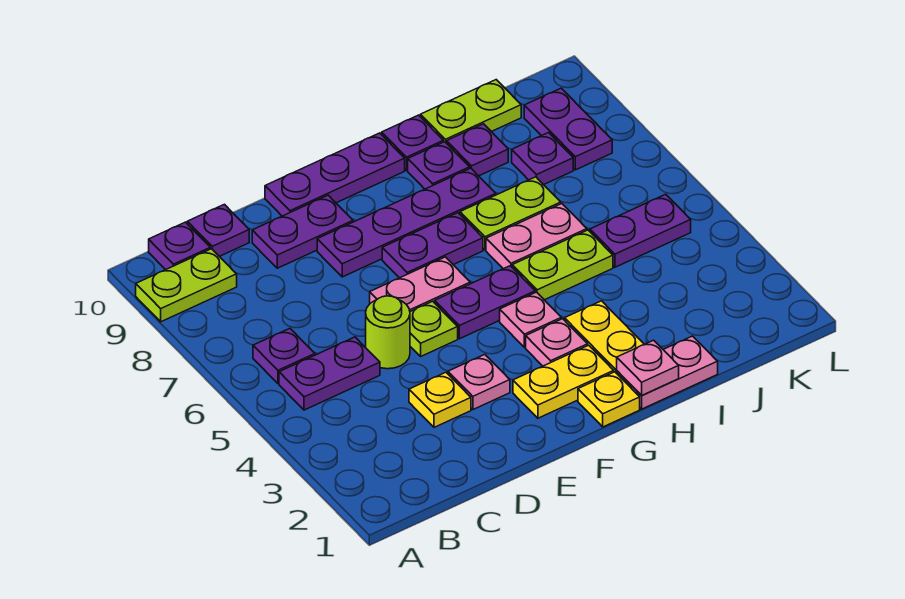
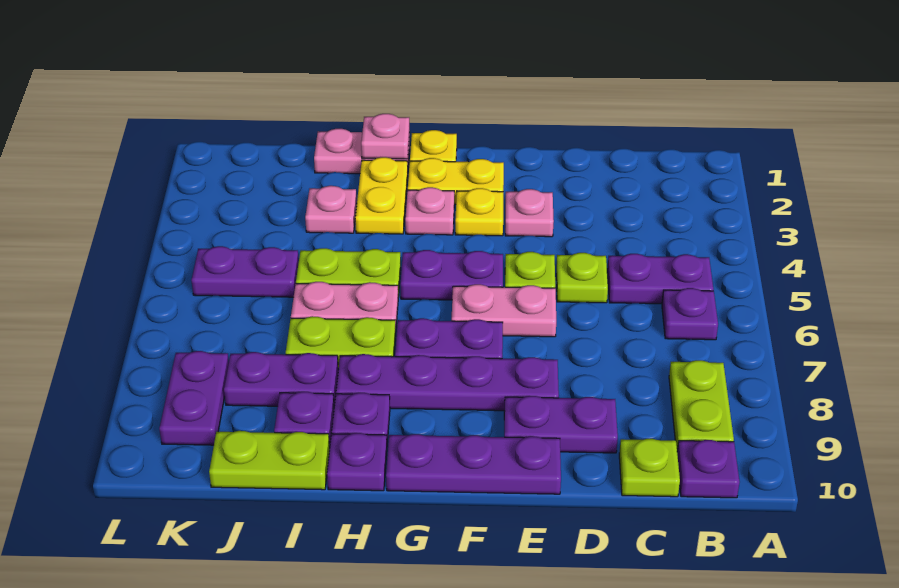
lime plate A9:B9 level 1 -> lime plate B8:B9 level 1
purple plate C10 level 1 -> lime plate C10 level 1
yellow plate D3 level 1 -> yellow plate F3 level 1
lime round brick D5 level 1 -> lime plate D5 level 1
pink plate G4 level 1 -> pink plate I3 level 1
purple plate J8 level 1 -> purple plate I8:J8 level 1

